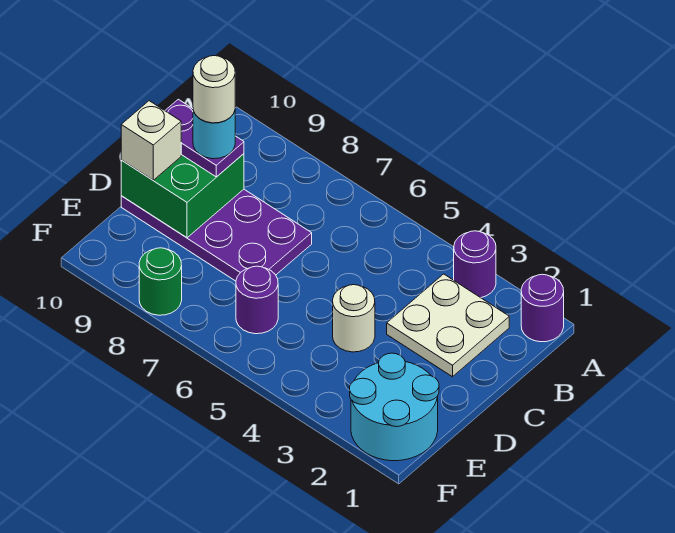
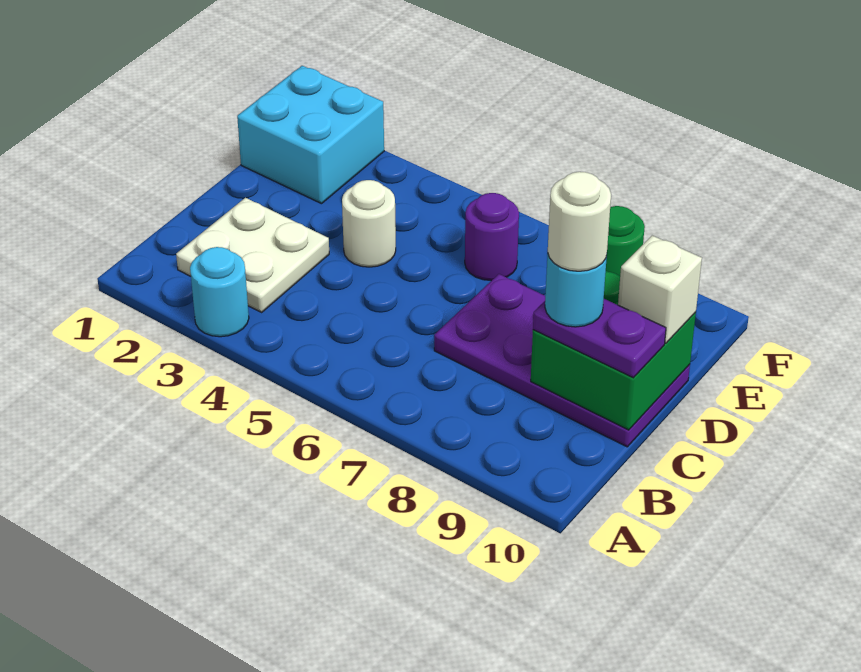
purple round brick A1 level 1 -> none
purple round brick A3 level 1 -> cyan round brick A3 level 1
cyan round brick E1:F2 level 1 -> cyan brick E1:F2 level 1

